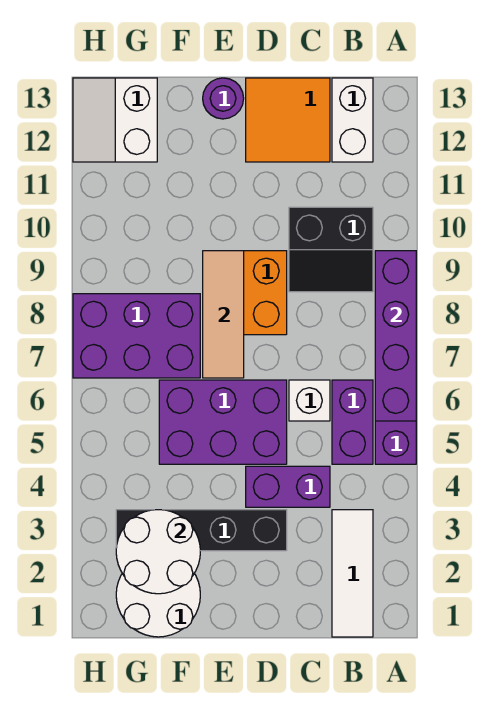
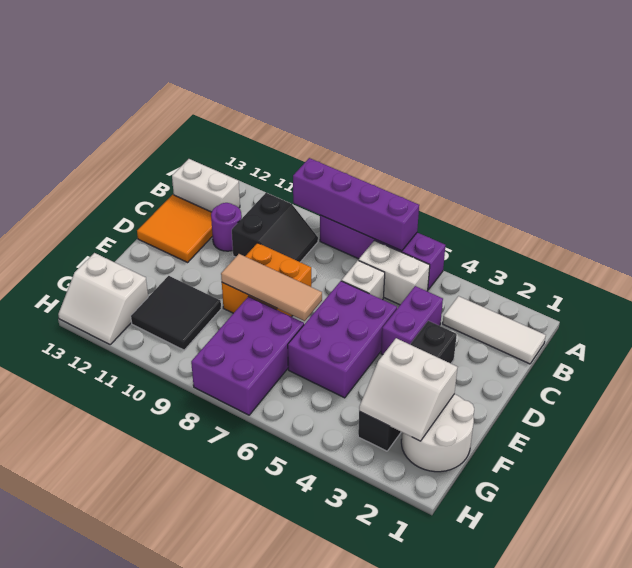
purple brick B5:B6 level 1 -> white brick B5:B6 level 1
purple round brick E13 level 1 -> purple round brick C11 level 1
white round brick F2:G3 level 2 -> white slope F2:G3 level 2 top F
none -> black tile F10:G11 level 1

